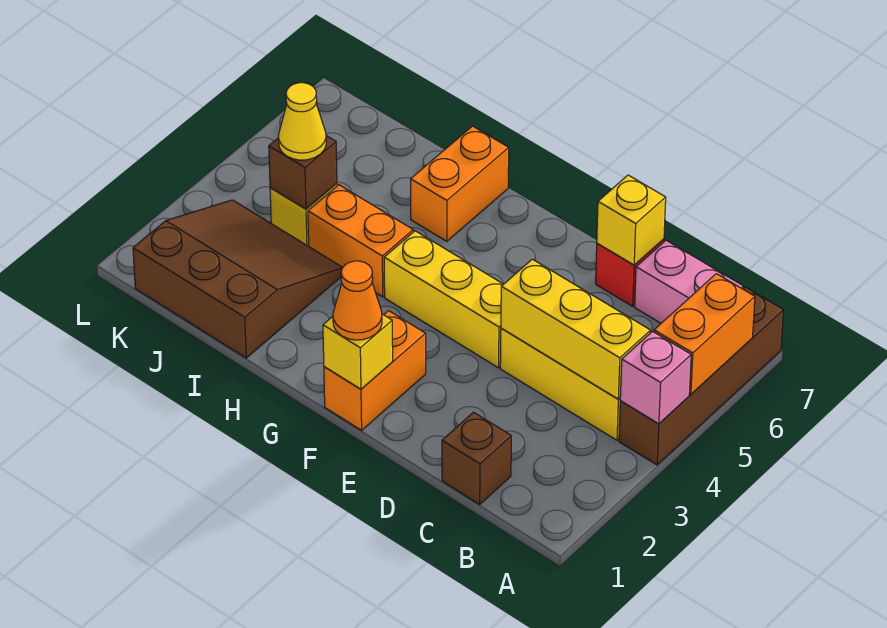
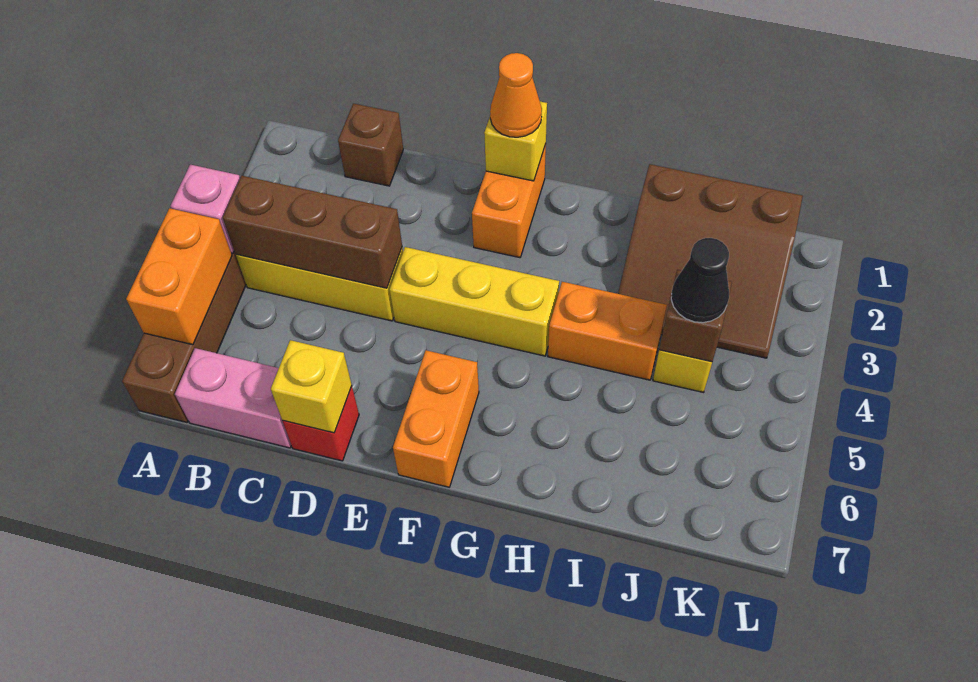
yellow brick B4:D4 level 2 -> brown brick B4:D4 level 2
orange brick H6:H7 level 1 -> orange brick F6:F7 level 1
yellow cone J4 level 3 -> black cone J4 level 3

